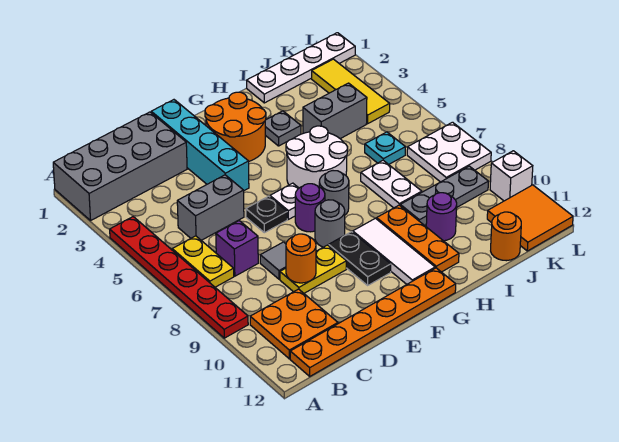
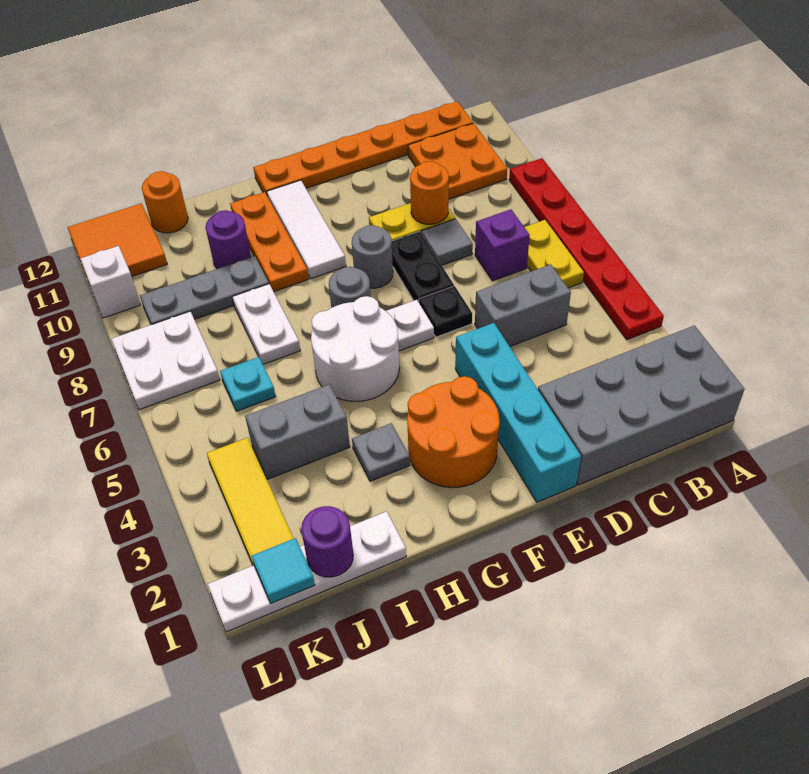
purple round brick F7 level 1 -> purple round brick J1 level 2
black plate F9:F10 level 1 -> black plate E7:E8 level 1
none -> cyan tile K1 level 2

